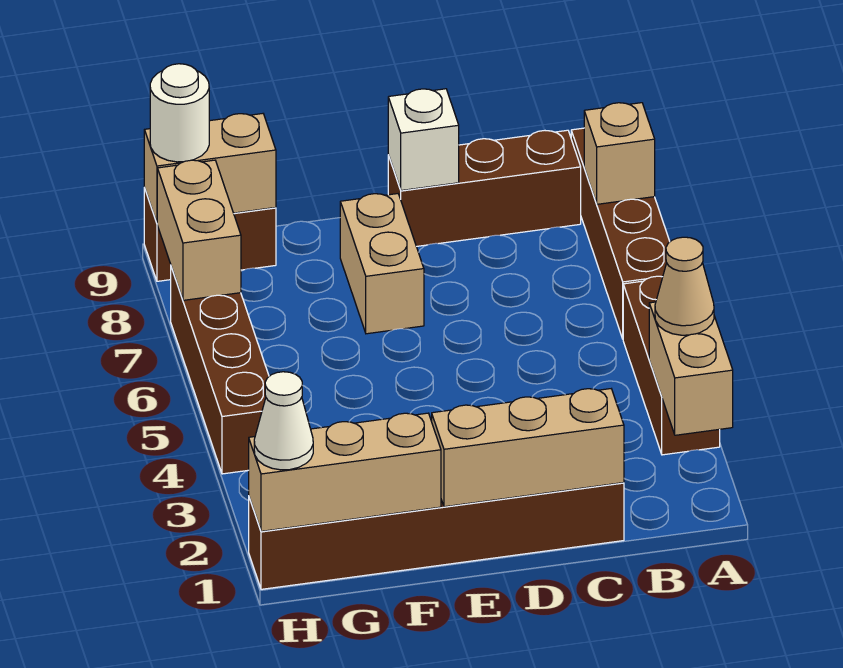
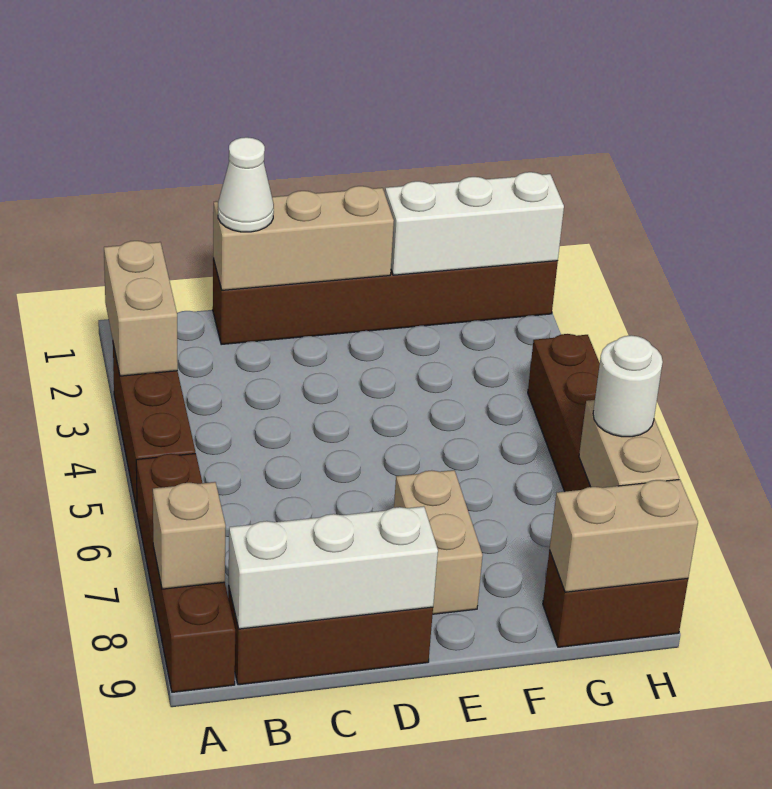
tan cone A3 level 3 -> none
white brick D9 level 2 -> white brick B9:D9 level 2
tan brick F1:H1 level 2 -> white brick F1:H1 level 2
white cone H1 level 3 -> white cone C1 level 3
white round brick H9 level 3 -> white round brick H7 level 3

